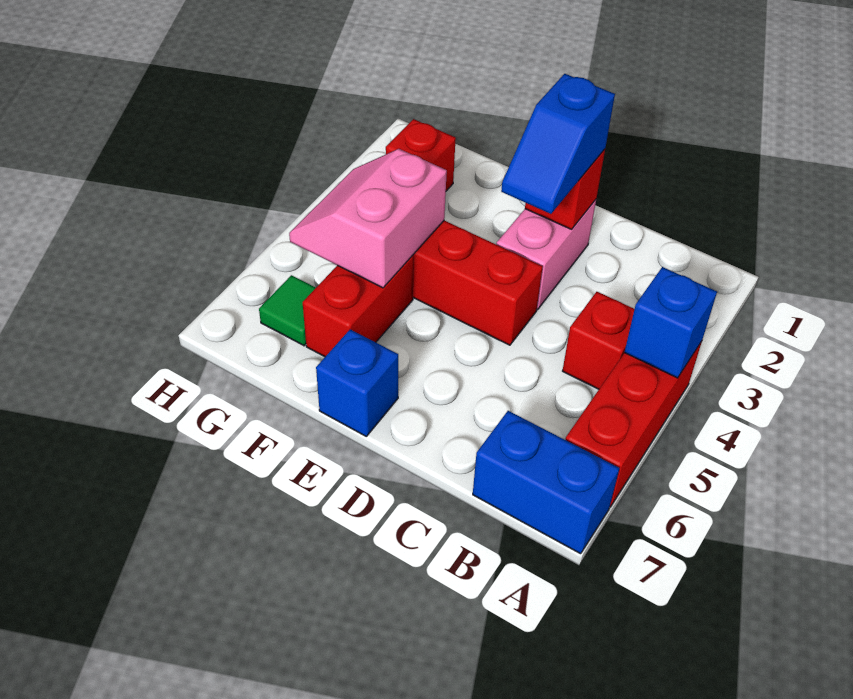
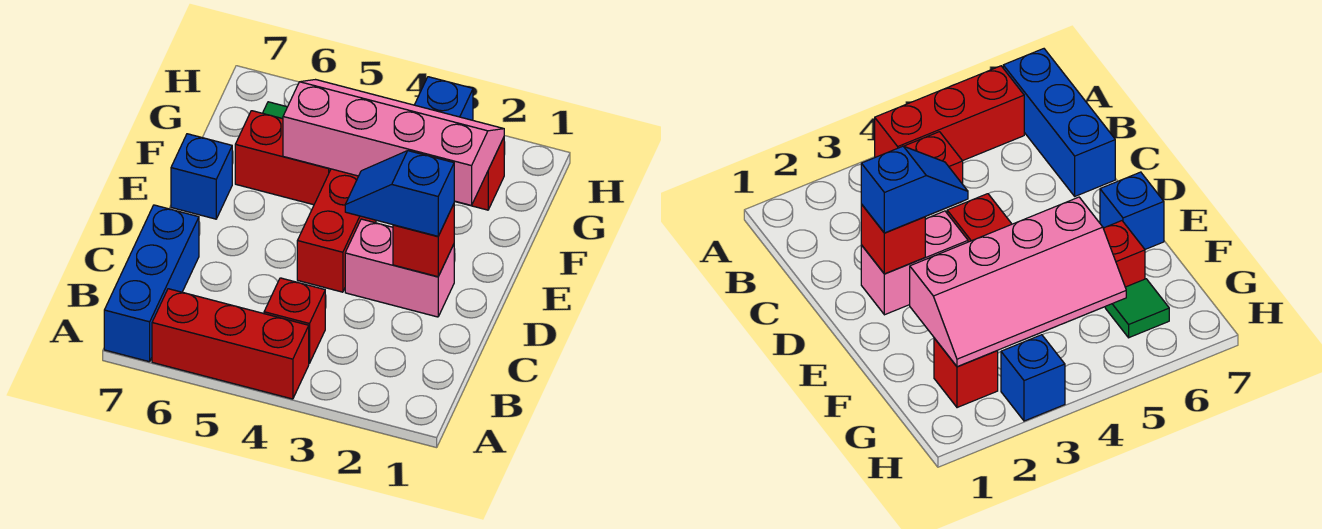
blue brick A4 level 2 -> blue brick H3 level 1
blue brick A7:B7 level 1 -> blue brick A7:C7 level 1
pink slope F4:G5 level 2 top F -> pink slope F2:G5 level 2 top F

